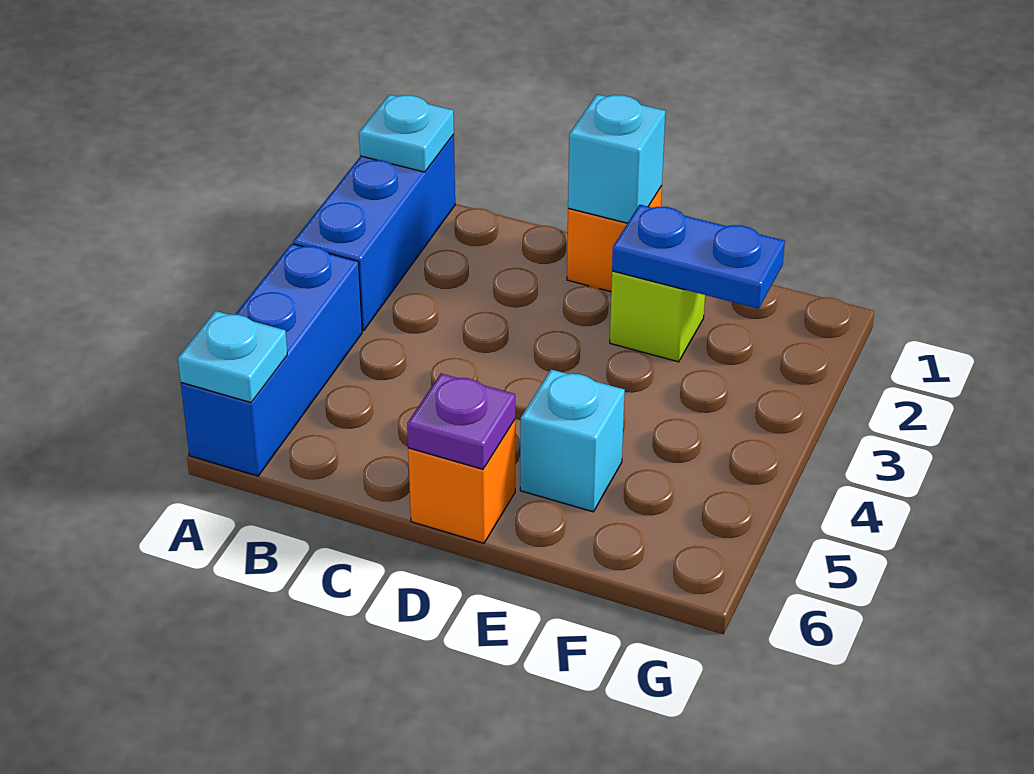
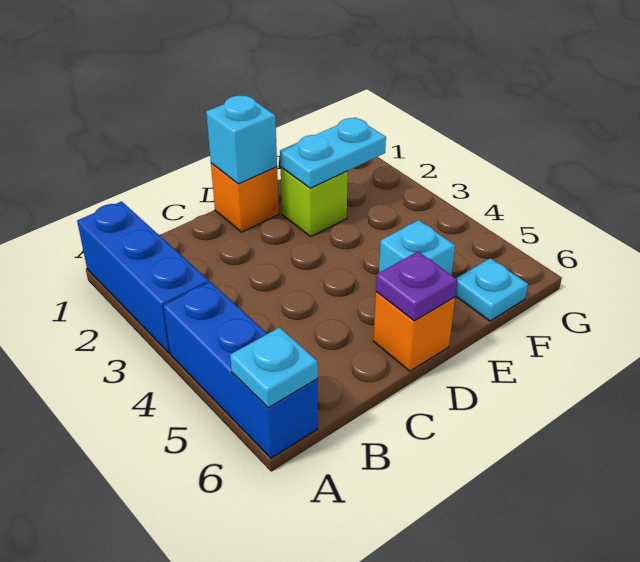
cyan plate A1 level 2 -> cyan plate F6 level 1
blue plate E2:F2 level 2 -> cyan plate E2:F2 level 2

